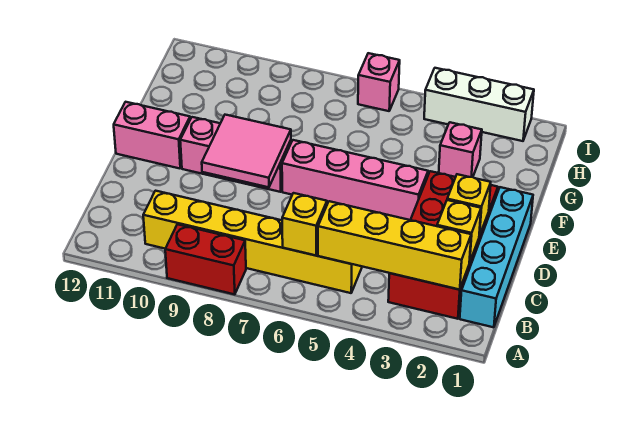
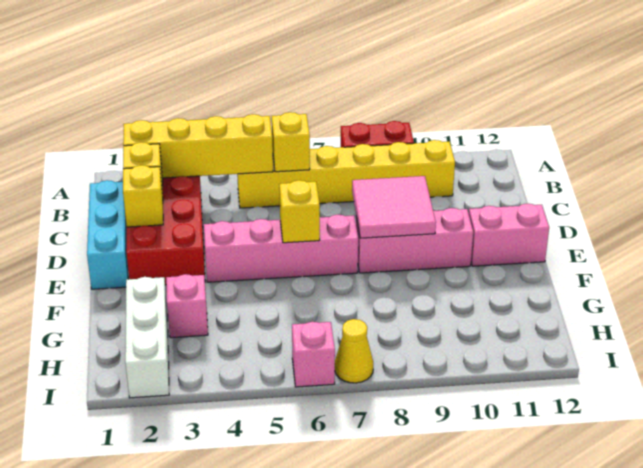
cyan brick B1:E1 level 1 -> cyan brick C1:E1 level 1
none -> yellow brick E6 level 2
white brick I2:I4 level 1 -> white brick G2:I2 level 1
none -> yellow cone I7 level 1

